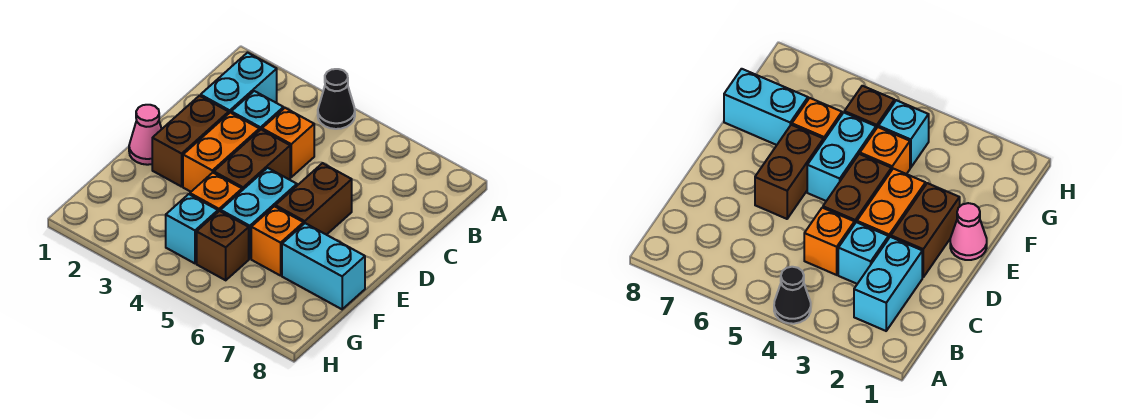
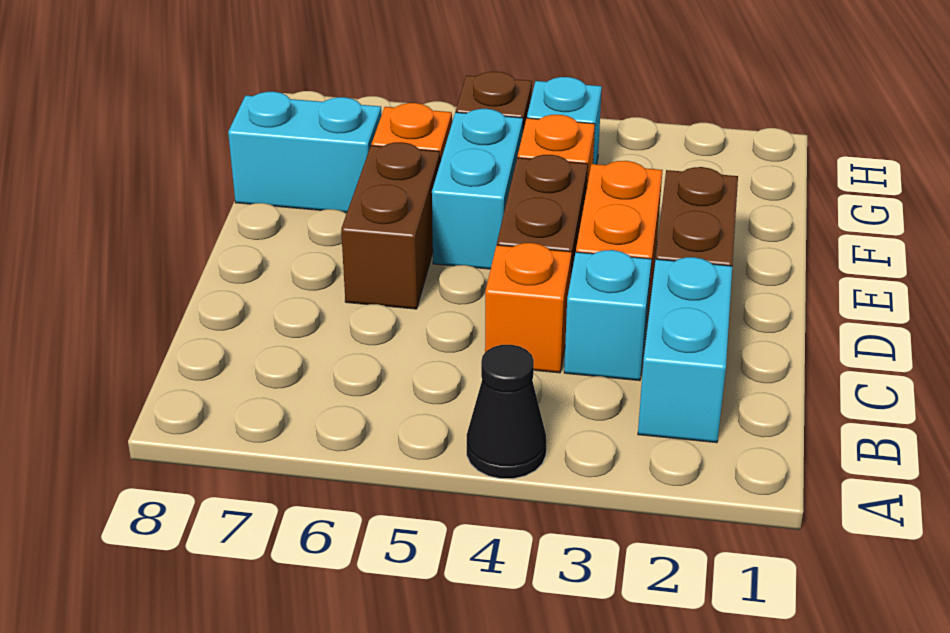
pink cone E1 level 1 -> none

